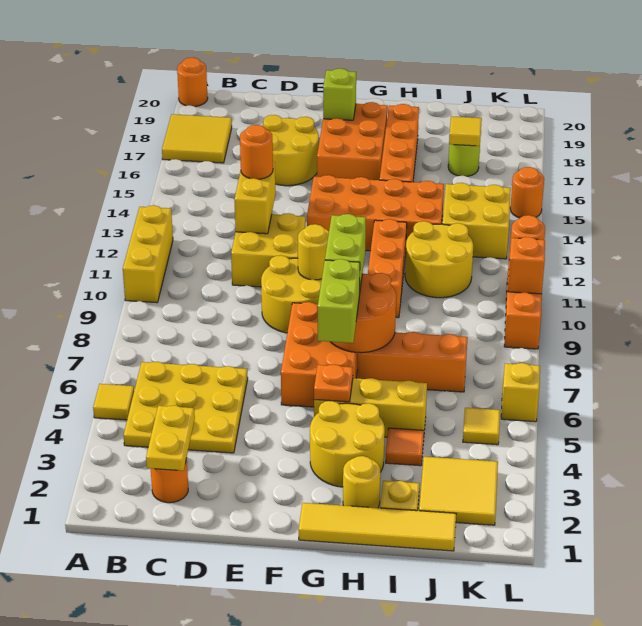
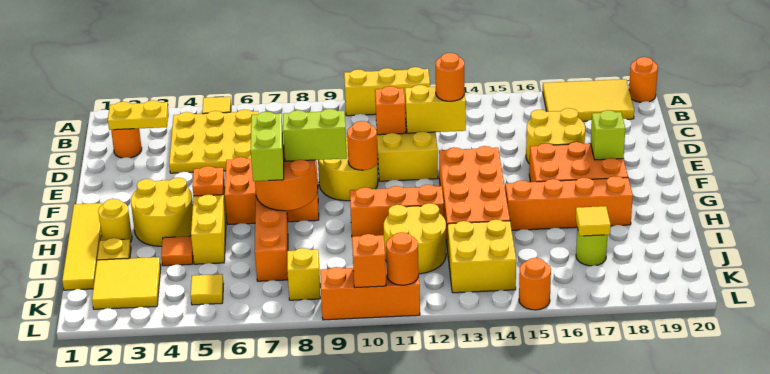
yellow tile A17:B18 level 1 -> yellow tile A17:B19 level 1
none -> orange brick D11 level 2
yellow round brick F10 level 2 -> orange round brick F10 level 2
lime brick G6:G7 level 3 -> lime brick G7:H7 level 3
yellow brick L6 level 1 -> yellow brick K8 level 1

